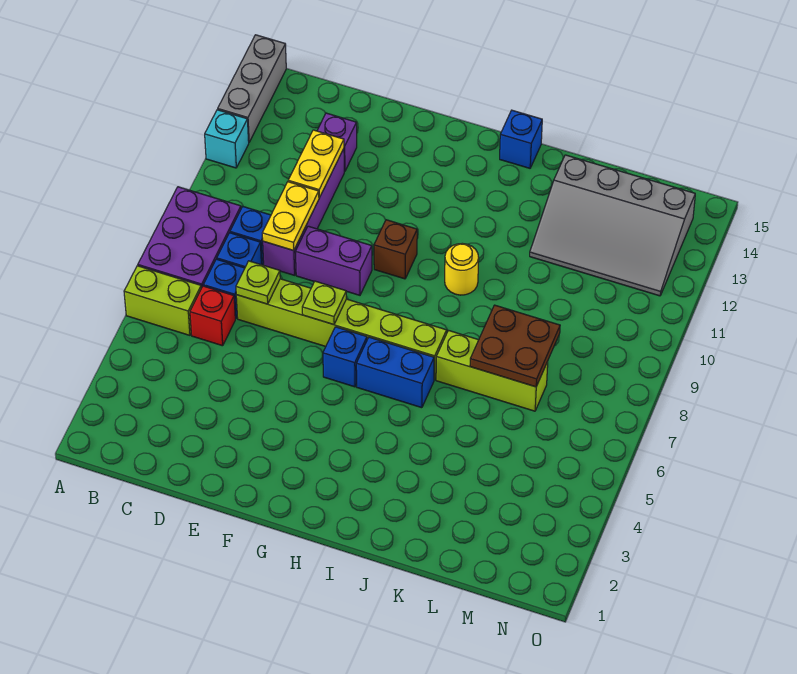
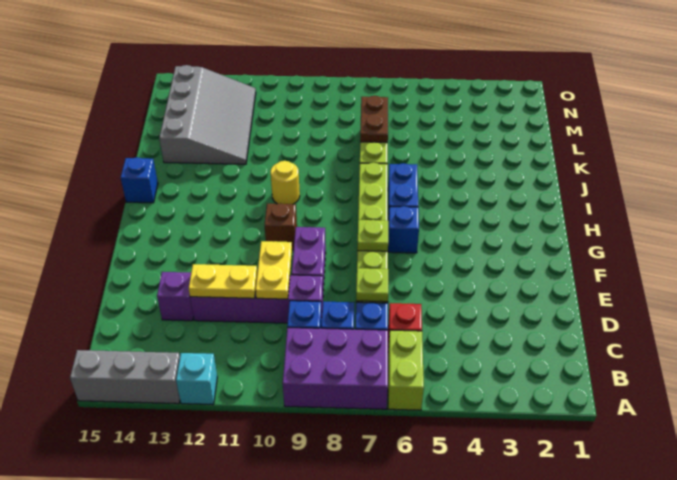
yellow plate D9:D10 level 2 -> yellow plate D10:E10 level 2
brown plate K7:L8 level 2 -> brown plate K7:L7 level 2

